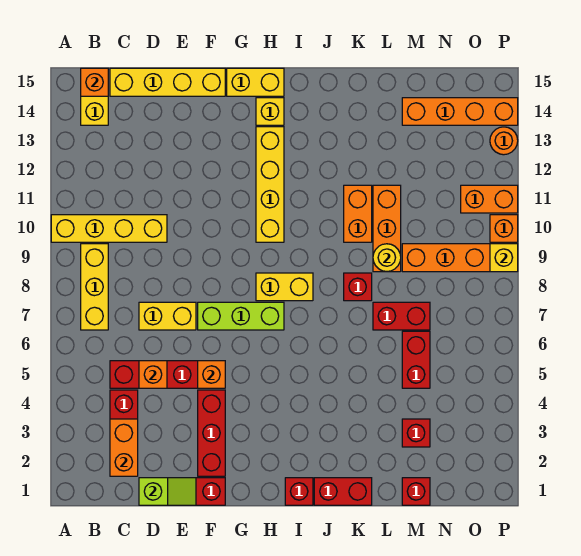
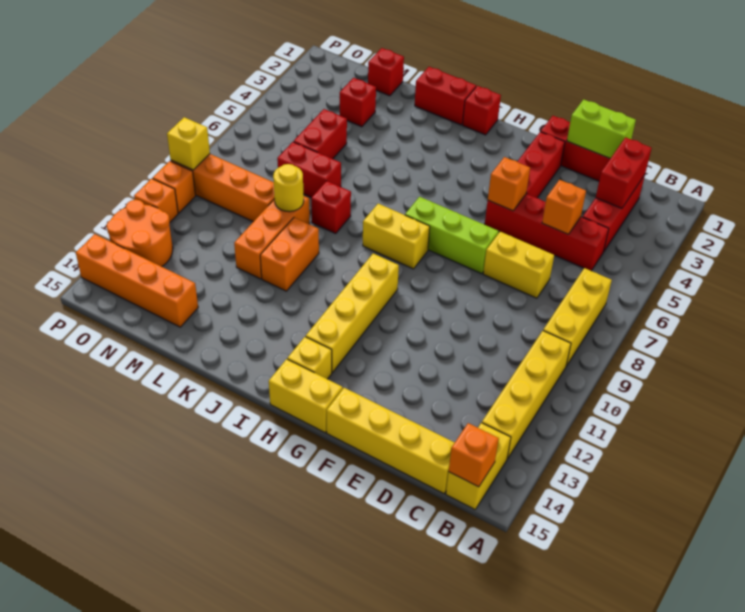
yellow brick A10:D10 level 1 -> yellow brick B10:B13 level 1
orange brick C2:C3 level 2 -> red brick C2:C3 level 2
lime slope D1:E1 level 2 top D -> lime brick D1:E1 level 2
orange brick O11:P11 level 1 -> orange brick P11 level 1
orange round brick P13 level 1 -> orange round brick O12:P13 level 1

